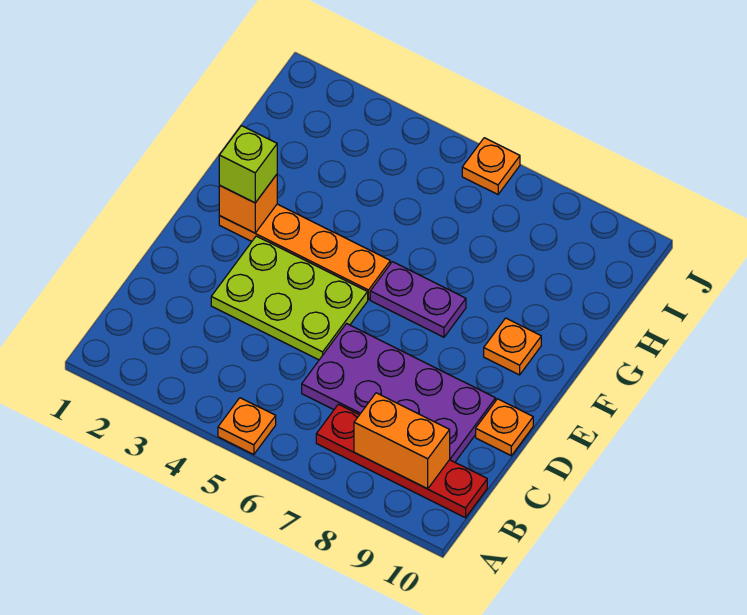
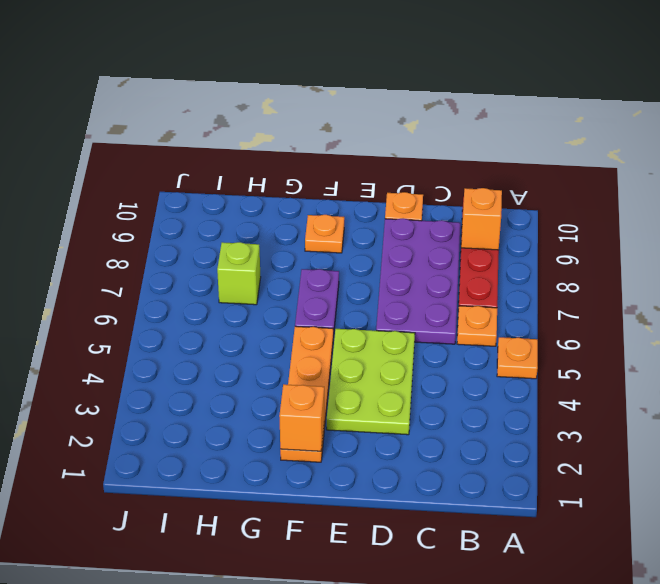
orange brick B8:B9 level 2 -> orange brick B9 level 2
lime brick F2 level 3 -> lime brick H7 level 1
orange plate J6 level 1 -> orange plate B6 level 1

